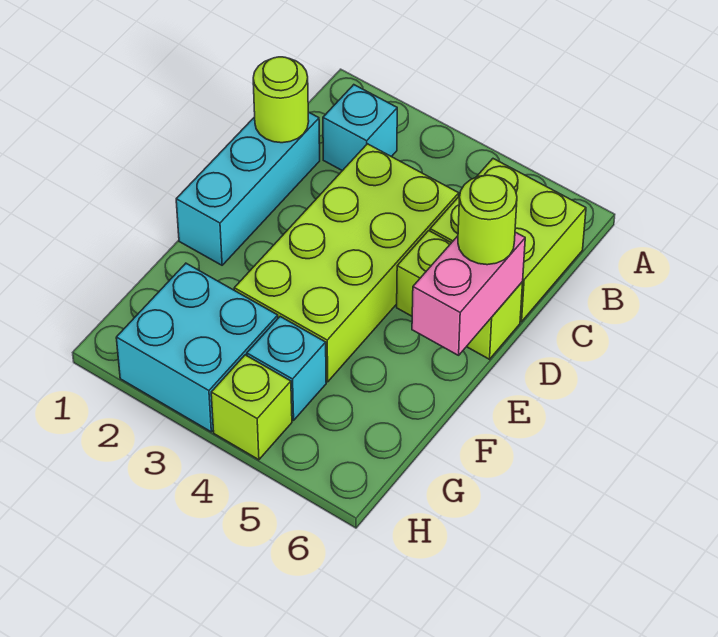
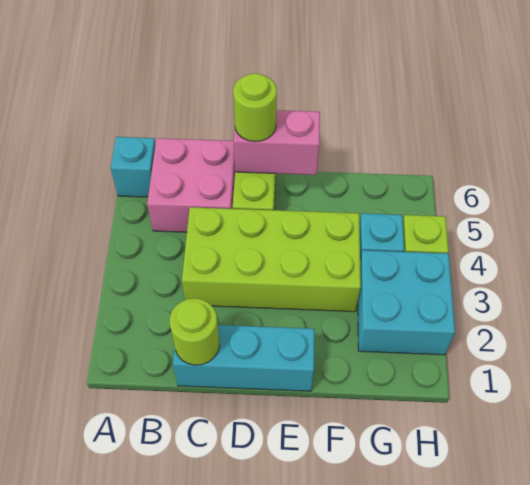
cyan brick B2 level 1 -> cyan brick A6 level 1
lime brick B5:C6 level 1 -> pink brick B5:C6 level 1

